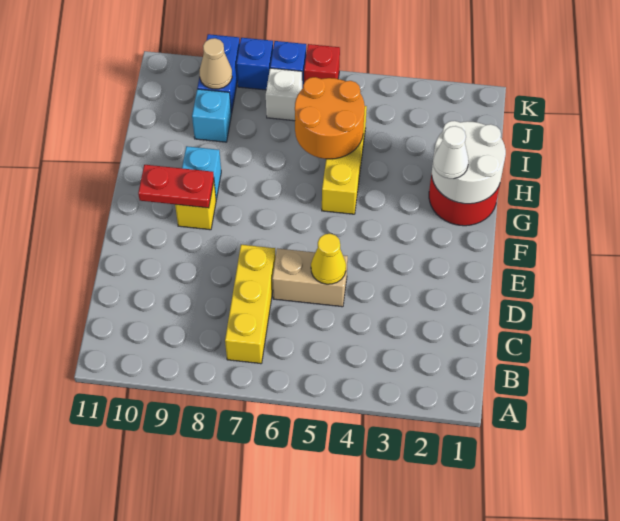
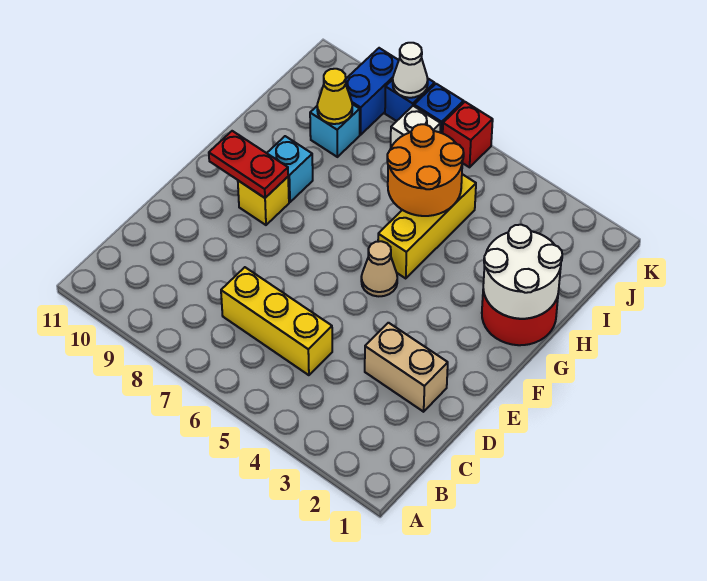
yellow brick B7:D7 level 1 -> yellow brick C5:C7 level 1
tan brick D5:D6 level 1 -> tan brick D2:D3 level 1
yellow cone D5 level 2 -> yellow cone I9 level 2
white cone G2 level 3 -> white cone K8 level 2
tan cone J9 level 2 -> tan cone F5 level 1

